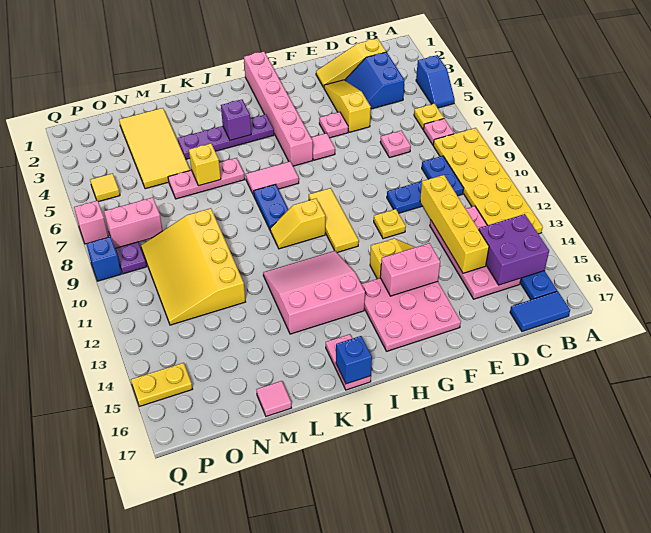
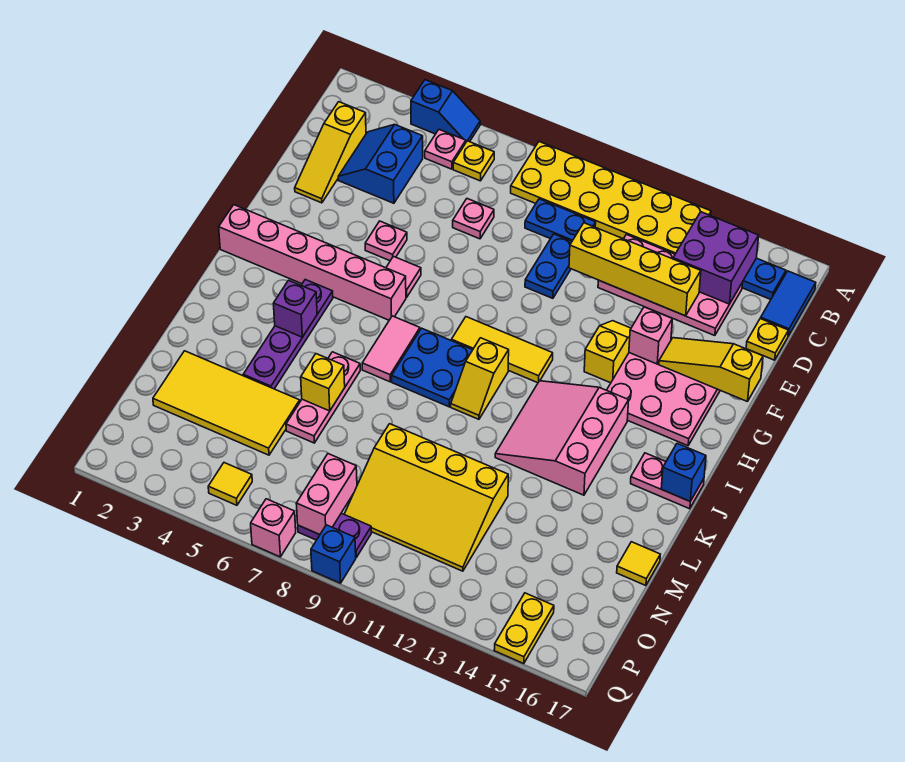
pink plate B7 level 1 -> pink plate B5 level 1
blue slope C3:D4 level 1 top C -> blue slope C3:D4 level 1 top 4
yellow slope E3:E5 level 1 top 5 -> yellow slope F15:F17 level 2 top 17
yellow plate F11 level 1 -> yellow plate D17 level 1
pink brick F14:G14 level 2 -> pink brick F14 level 2
blue plate J8:J9 level 1 -> blue plate I8:J9 level 1
pink tile M17 level 1 -> yellow tile M17 level 1

